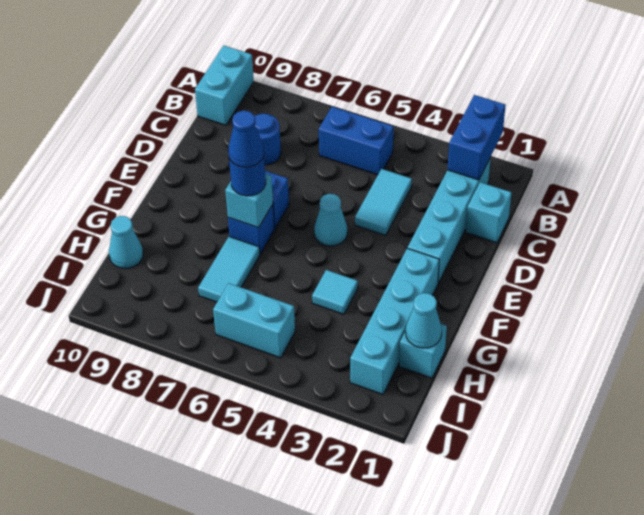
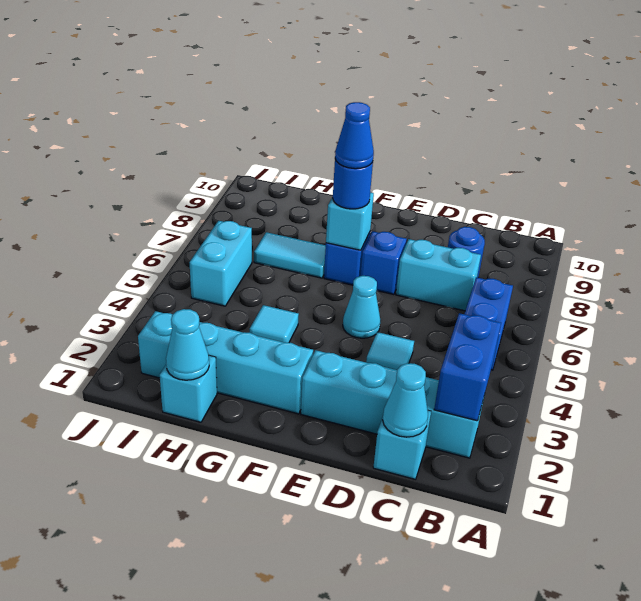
blue brick A2:B2 level 2 -> blue brick B2:B3 level 2
cyan brick A10:B10 level 1 -> cyan brick C7:D7 level 1
cyan tile C4:D4 level 1 -> cyan tile D4 level 1
cyan cone H10 level 1 -> cyan cone C1 level 2

